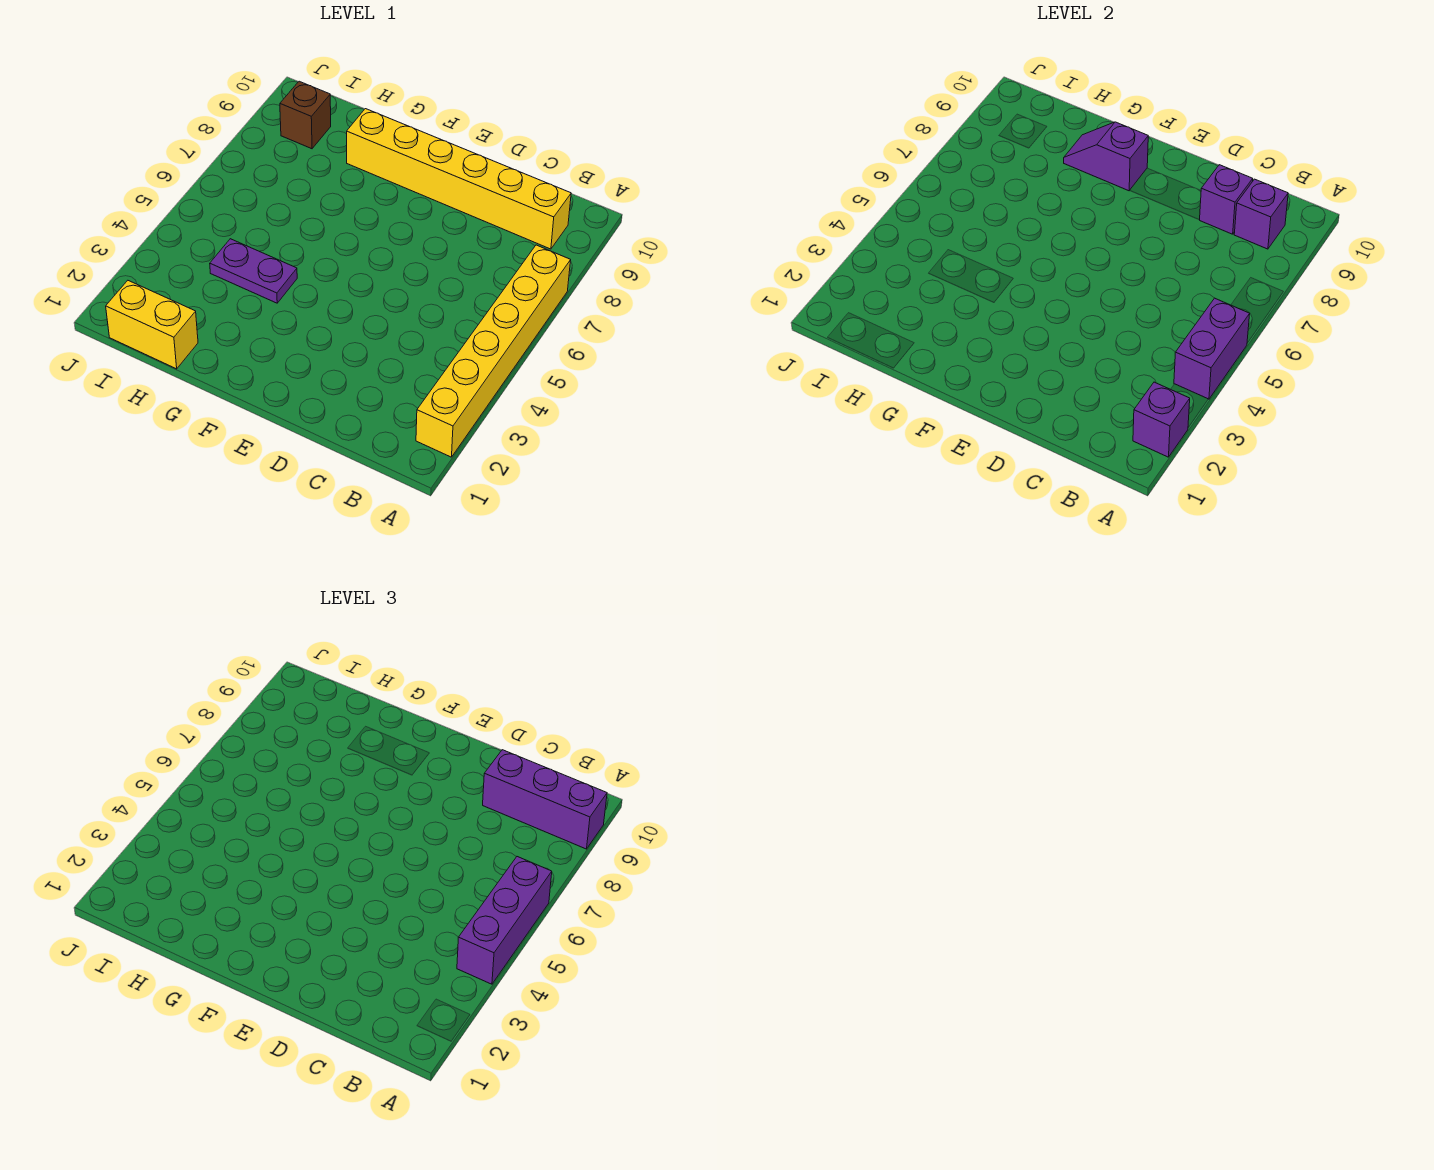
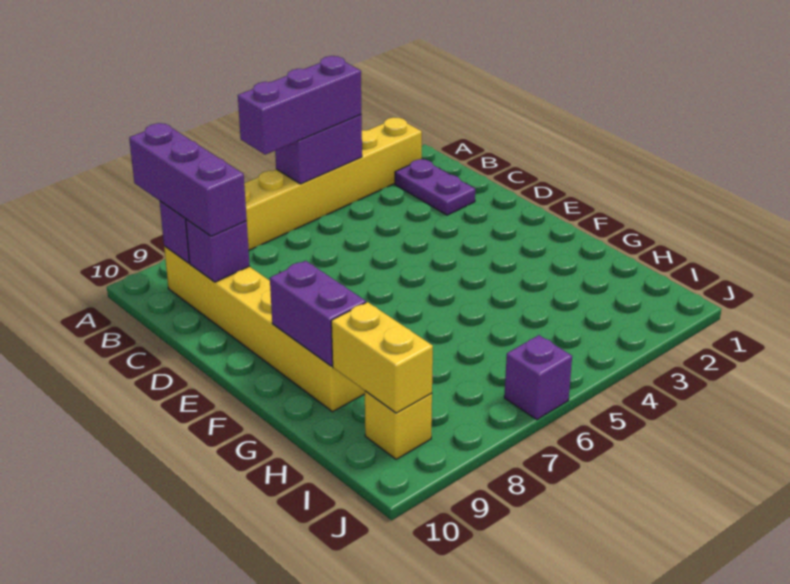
purple brick A2 level 2 -> purple brick J6 level 1
purple slope F9:G9 level 2 top F -> purple brick F9:G9 level 2
purple plate G4:H4 level 1 -> purple plate B2:C2 level 1
yellow brick H1:I1 level 1 -> yellow brick H9:I9 level 2
brown brick I9 level 1 -> yellow brick I9 level 1

